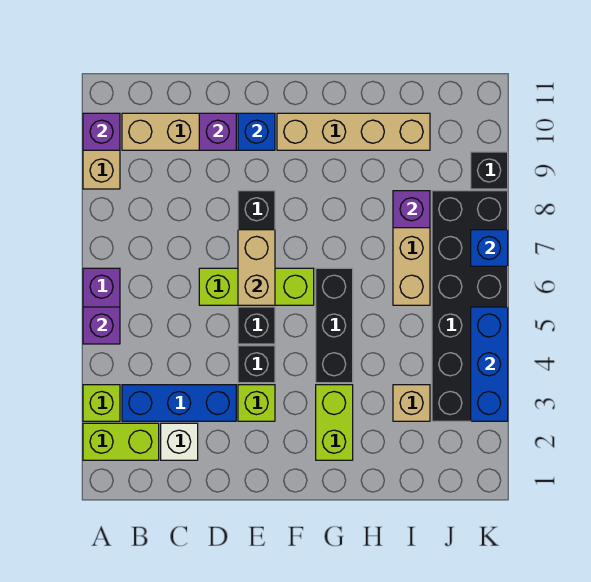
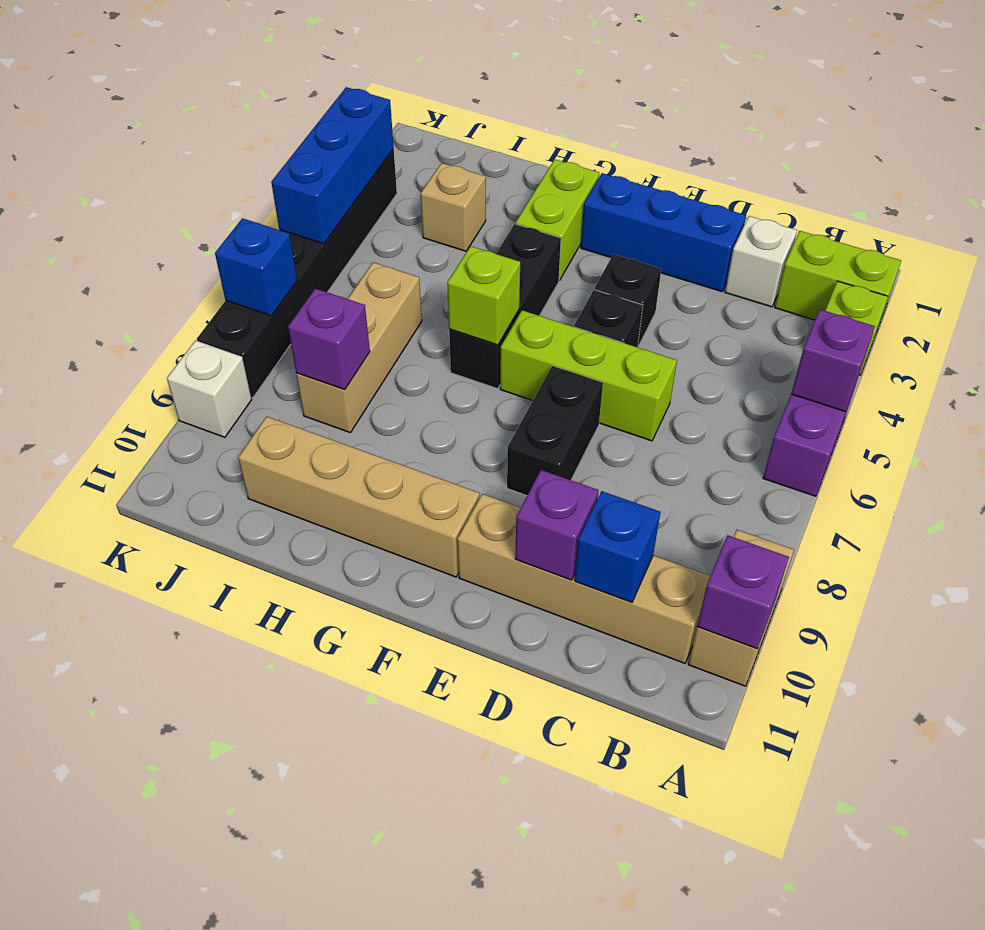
blue brick B3:D3 level 1 -> blue brick D2:F2 level 1
lime brick E3 level 1 -> lime brick G6 level 2
tan brick E6:E7 level 2 -> none
blue brick E10 level 2 -> blue brick C10 level 2
black brick J3:K8 level 1 -> black brick K3:K8 level 1
black brick K9 level 1 -> white brick K9 level 1

